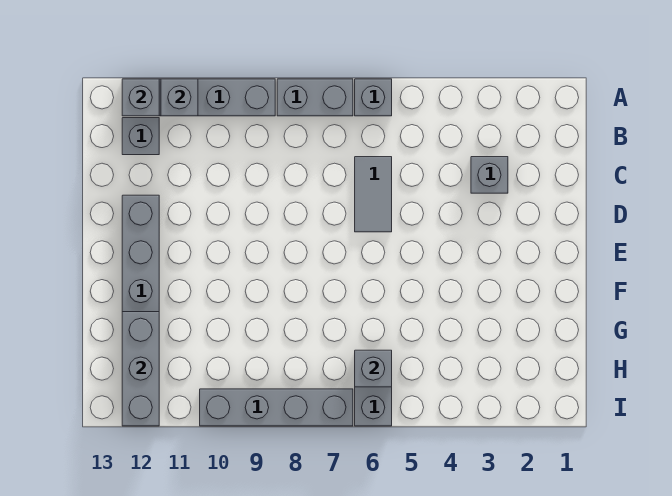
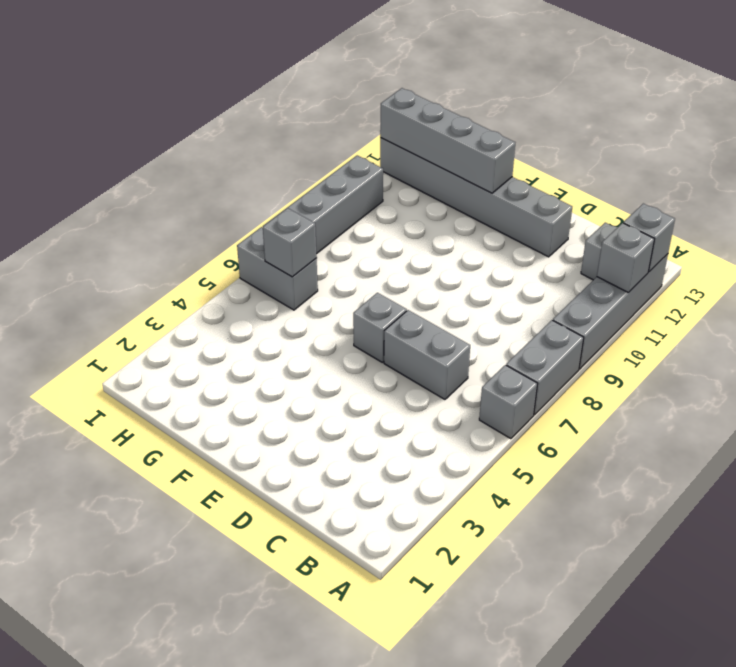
grey brick C3 level 1 -> grey brick E6 level 1
grey tile C6:D6 level 1 -> grey brick C6:D6 level 1
grey brick G12:I12 level 2 -> grey brick F12:I12 level 2

